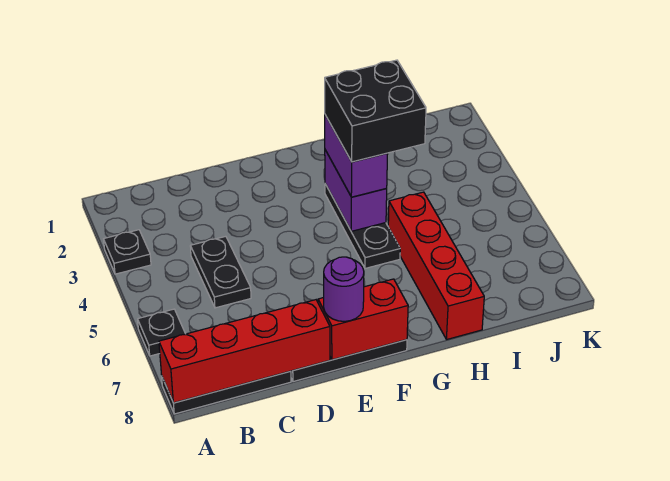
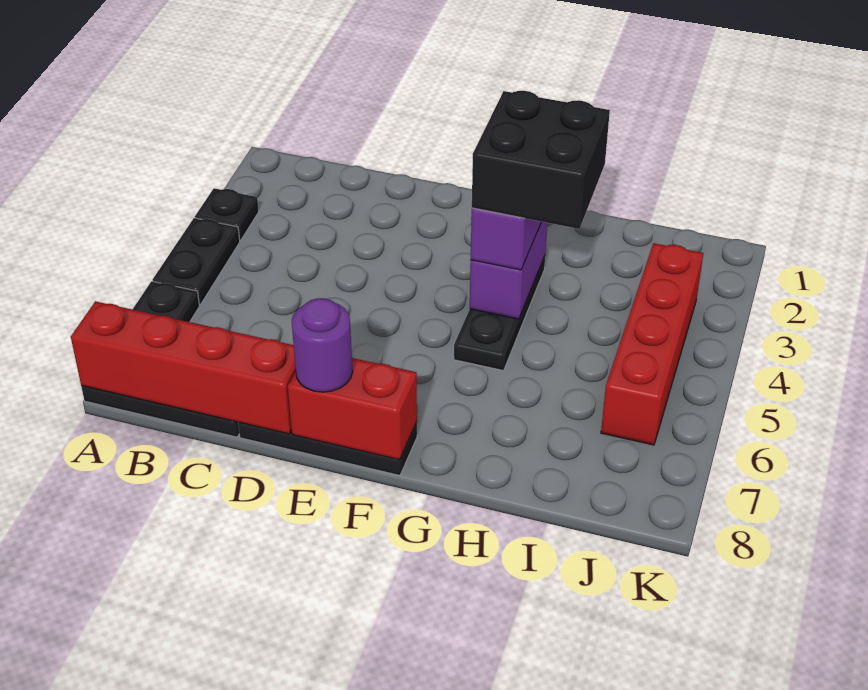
black plate C4:C5 level 1 -> black plate A4:A5 level 1
red brick H5:H8 level 1 -> red brick J3:J6 level 1

